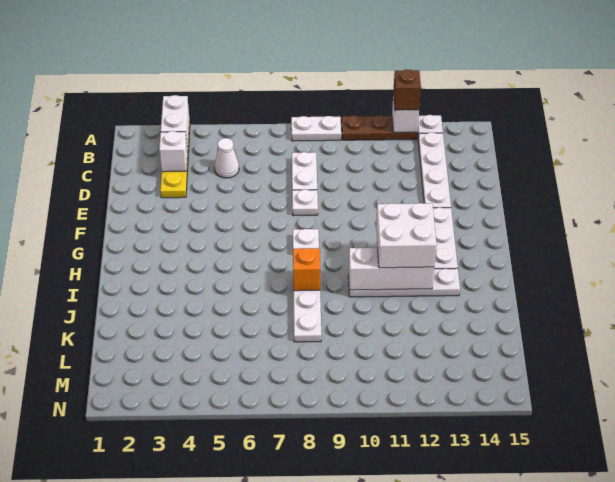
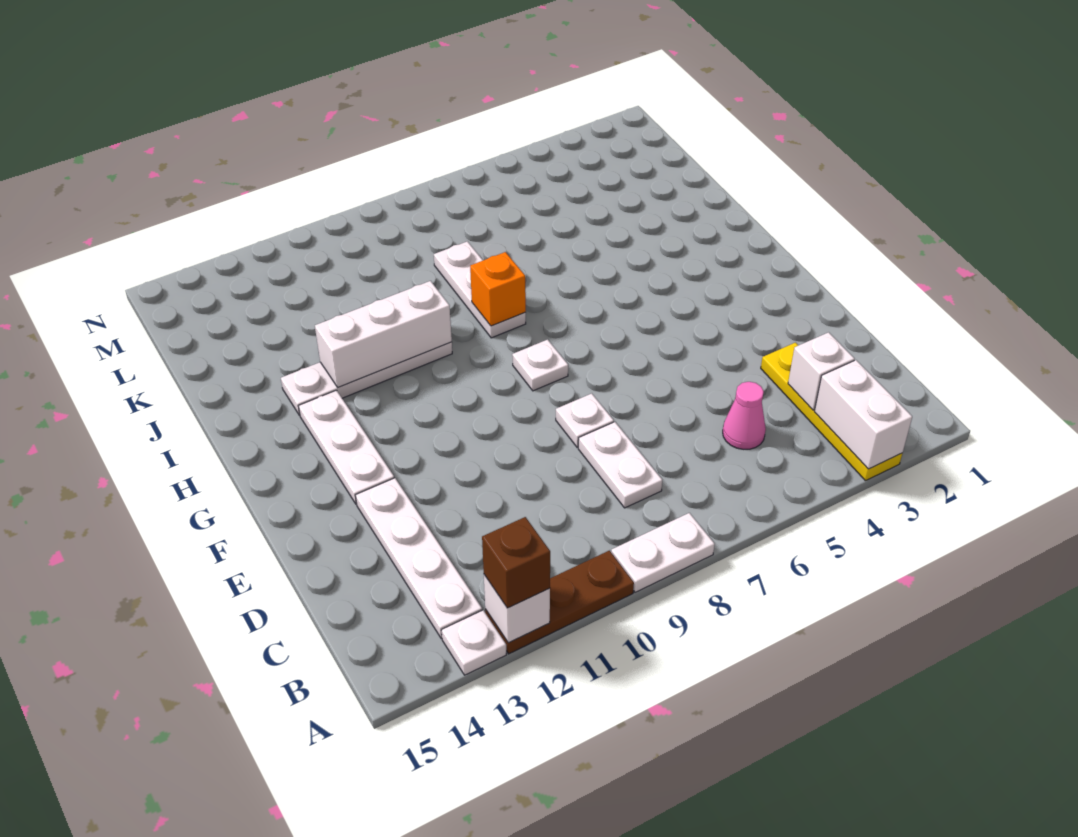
white cone C5 level 1 -> pink cone C5 level 1
white brick H11:I12 level 3 -> none

